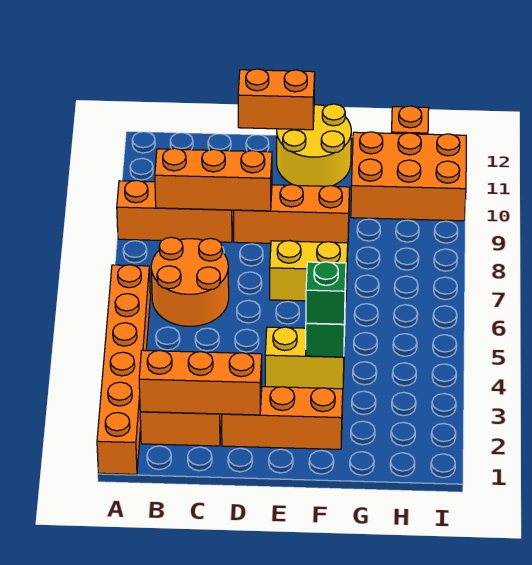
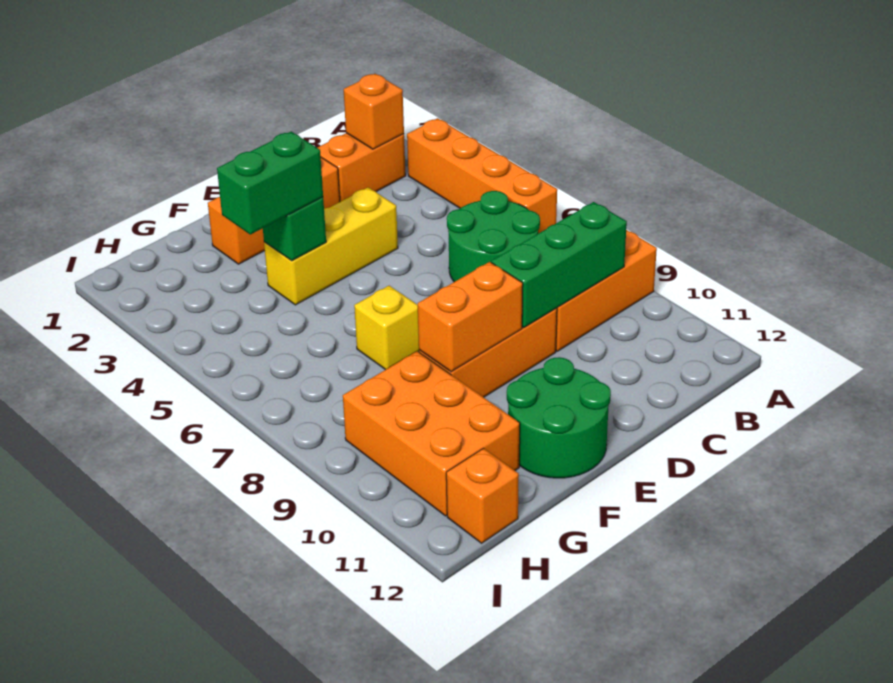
orange brick A1:A6 level 1 -> orange brick A3:A6 level 1
orange brick B2:D2 level 2 -> orange brick B2 level 2
orange round brick B6:C7 level 1 -> green round brick B6:C7 level 1
orange brick B9:D9 level 2 -> green brick B9:D9 level 2
orange brick D12:E12 level 2 -> orange brick E9:F9 level 2
yellow brick E4:F4 level 1 -> yellow brick D4:F4 level 1
yellow brick E7:F7 level 1 -> yellow brick F7 level 1
yellow round brick E11:F12 level 1 -> green round brick E11:F12 level 1
green brick F4 level 3 -> green brick F4:G4 level 3
orange brick G10:I11 level 1 -> orange brick G9:H11 level 1

